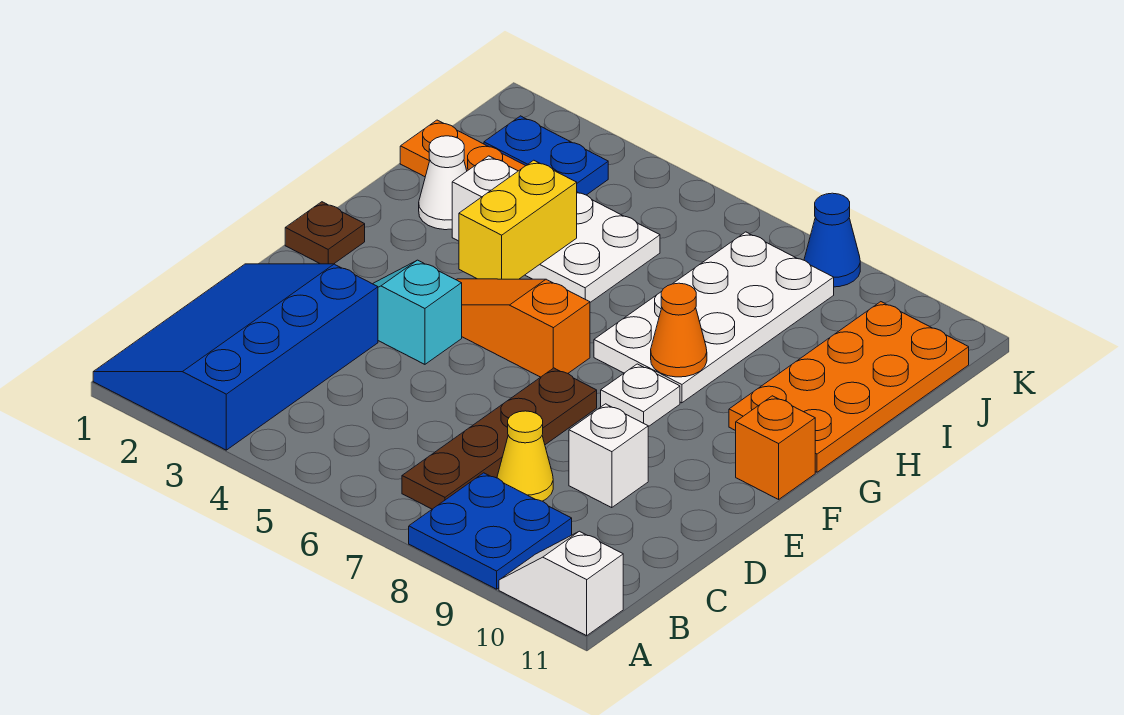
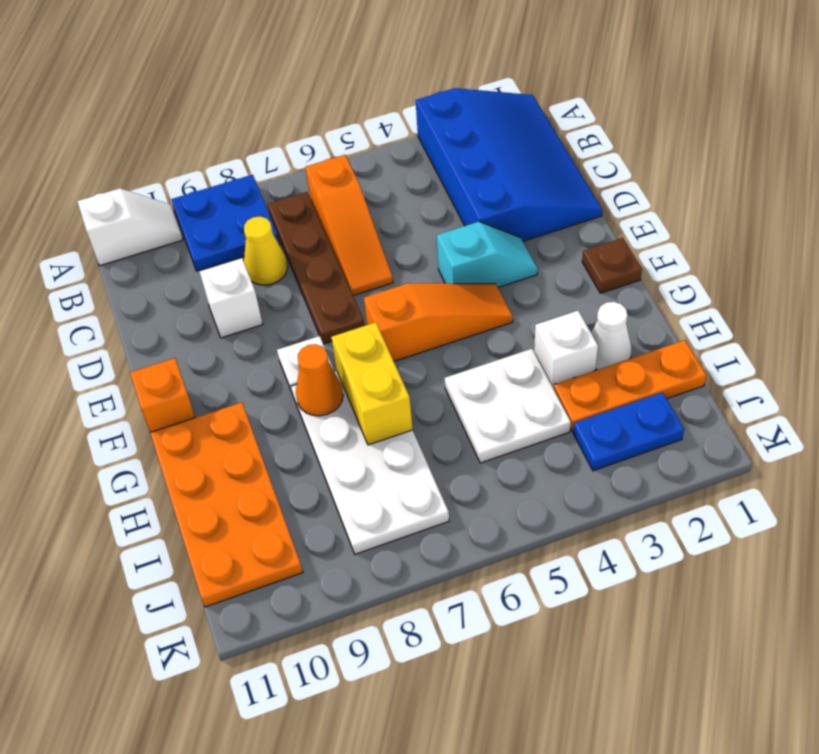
none -> orange slope B6:D6 level 1 top B
yellow brick G4:H4 level 2 -> yellow brick G7:H7 level 2
blue cone K8 level 1 -> none

